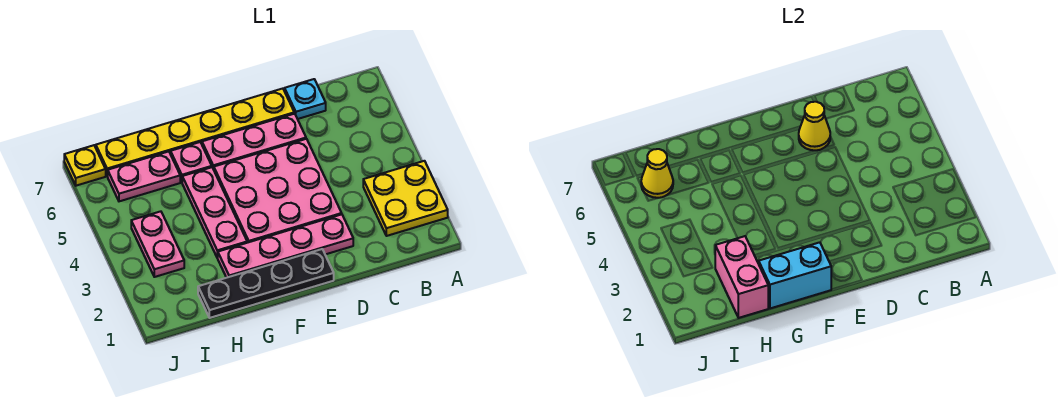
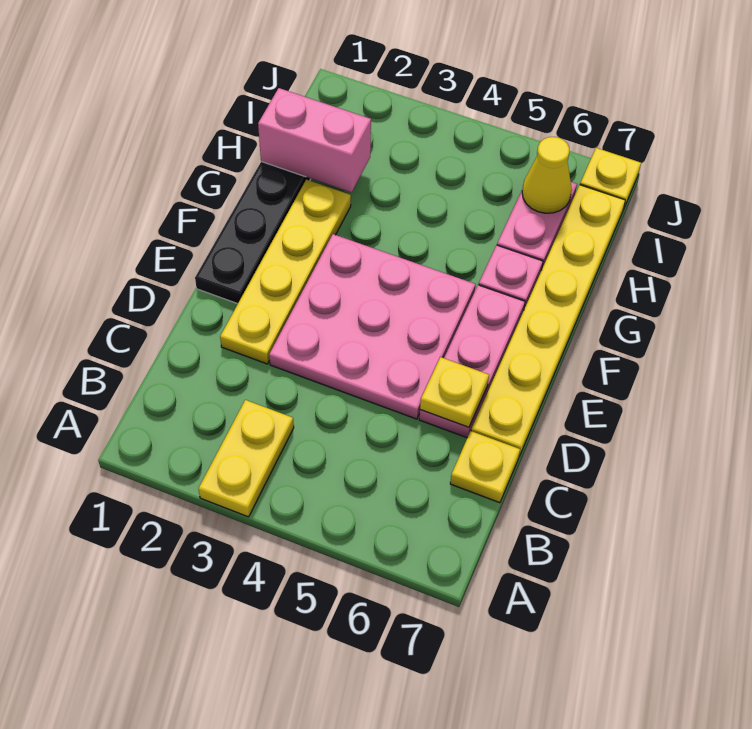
yellow plate A2:B3 level 1 -> yellow plate A3:B3 level 1
cyan plate C7 level 1 -> yellow plate C7 level 1
pink plate D2:G2 level 1 -> yellow plate D2:G2 level 1
yellow cone D6 level 2 -> yellow plate D6 level 2
cyan brick F1:G1 level 2 -> none
pink plate G3:G5 level 1 -> none
pink plate I3:I4 level 1 -> none

